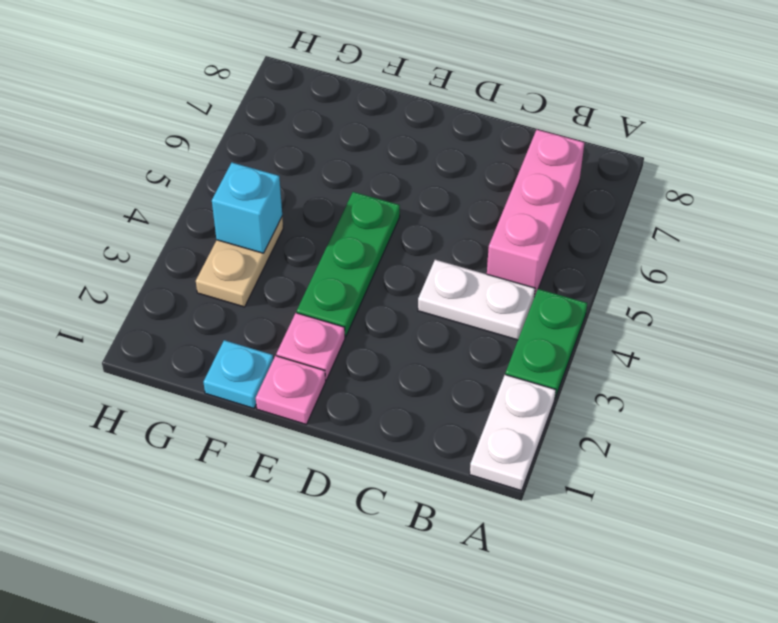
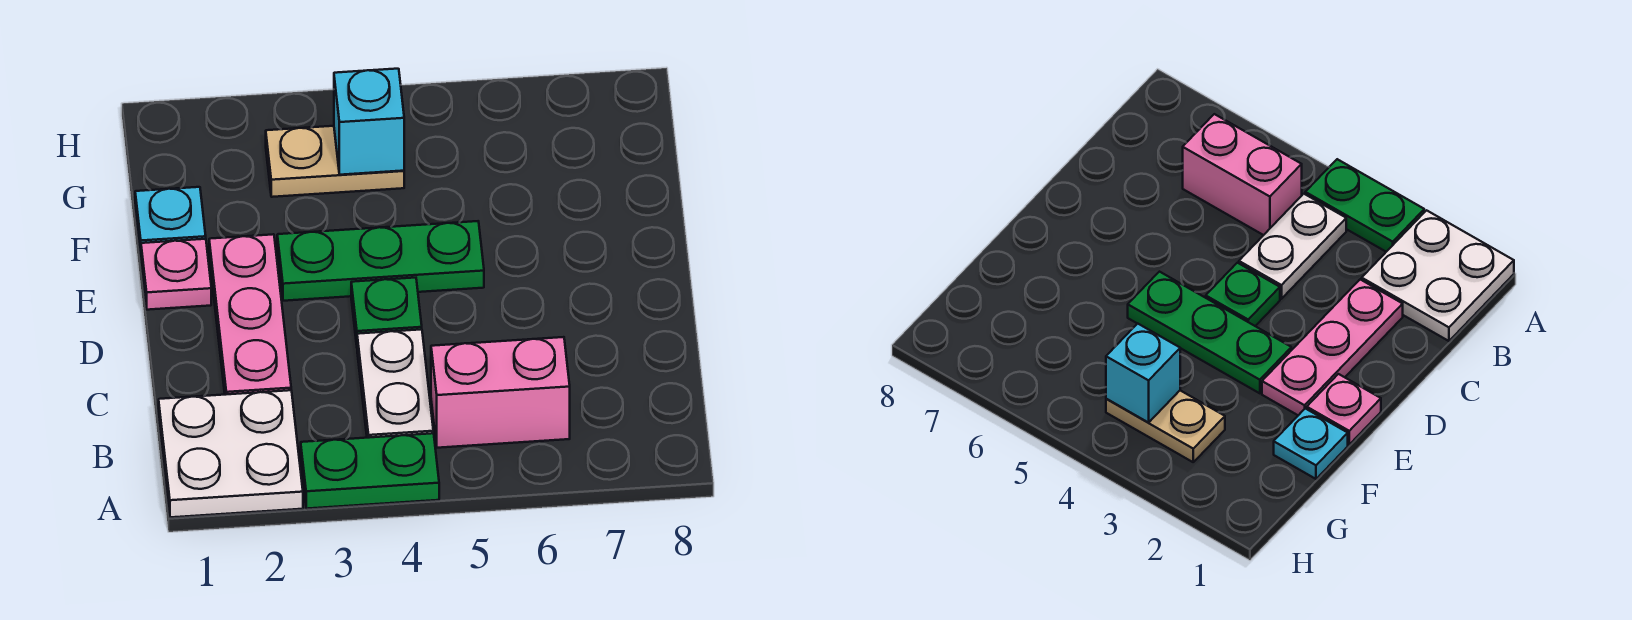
white plate A1:A2 level 1 -> white plate A1:B2 level 1
pink brick B5:B7 level 1 -> pink brick B5:B6 level 1
none -> green plate D4 level 1
pink plate E2 level 1 -> pink plate C2:E2 level 1

